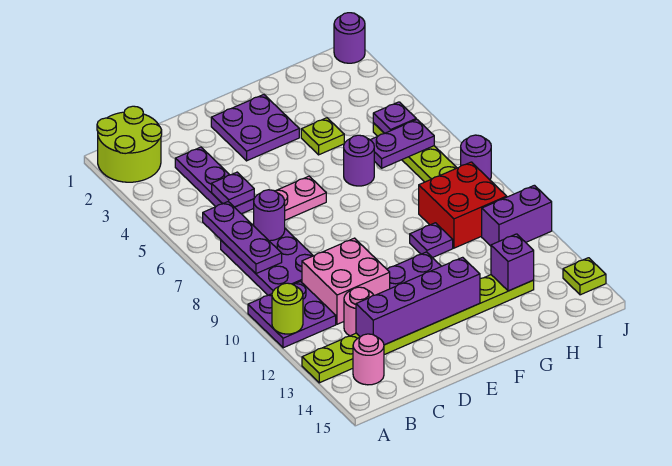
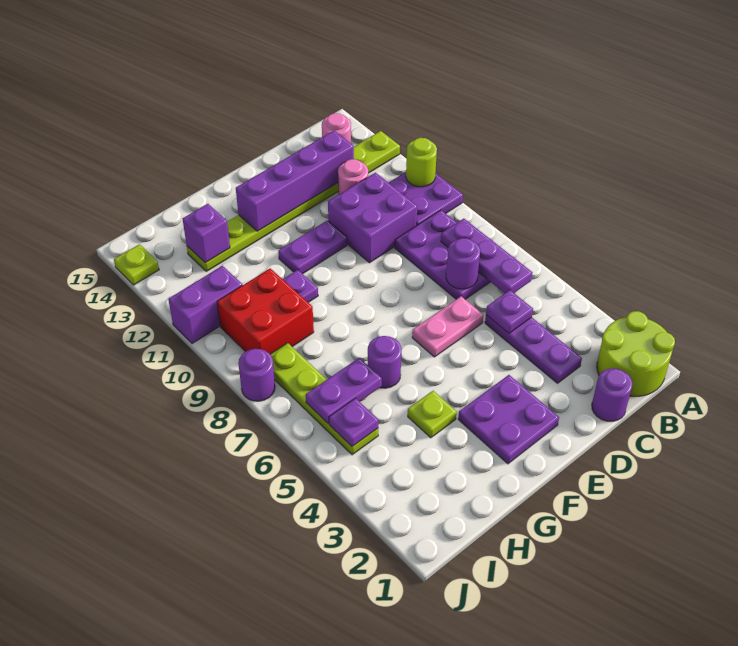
pink brick C10:D11 level 1 -> purple brick C10:D11 level 1
purple round brick J1 level 1 -> purple round brick C1 level 1

